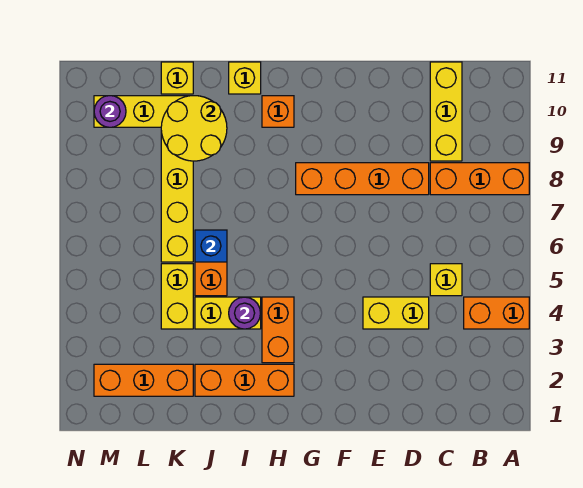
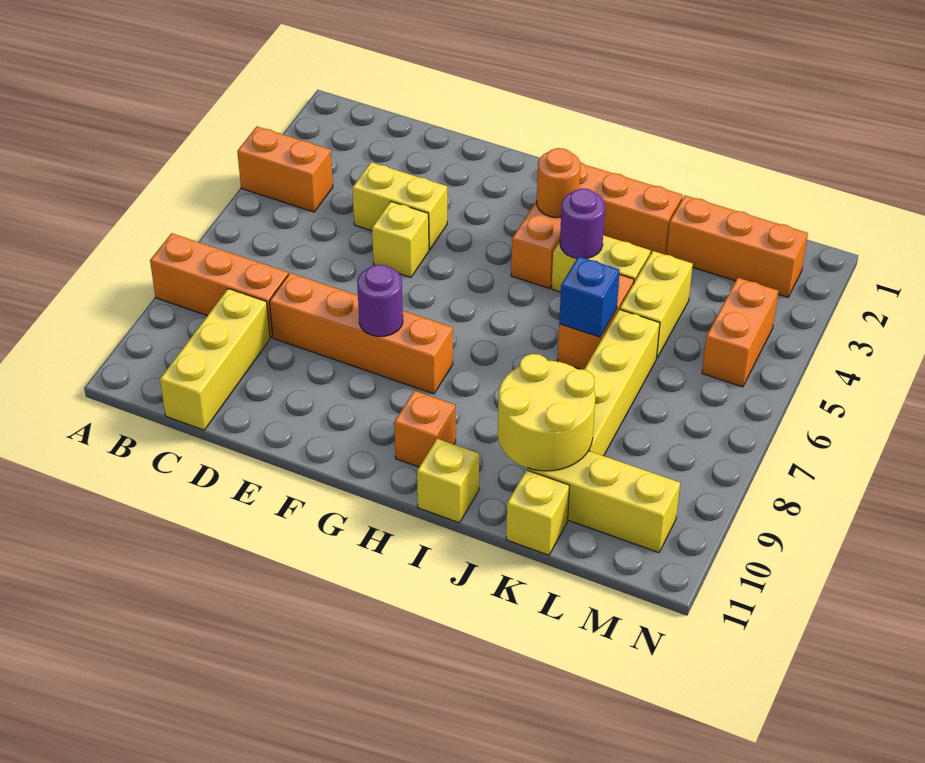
yellow brick C5 level 1 -> yellow brick E5 level 1
none -> orange round brick H3 level 2
none -> orange brick M4:M5 level 1
purple round brick M10 level 2 -> purple round brick F8 level 2

